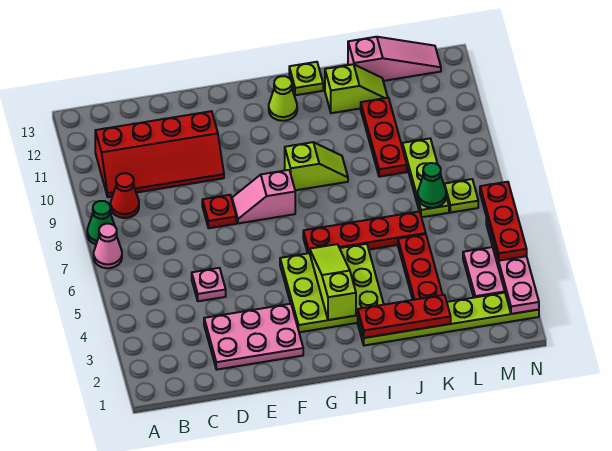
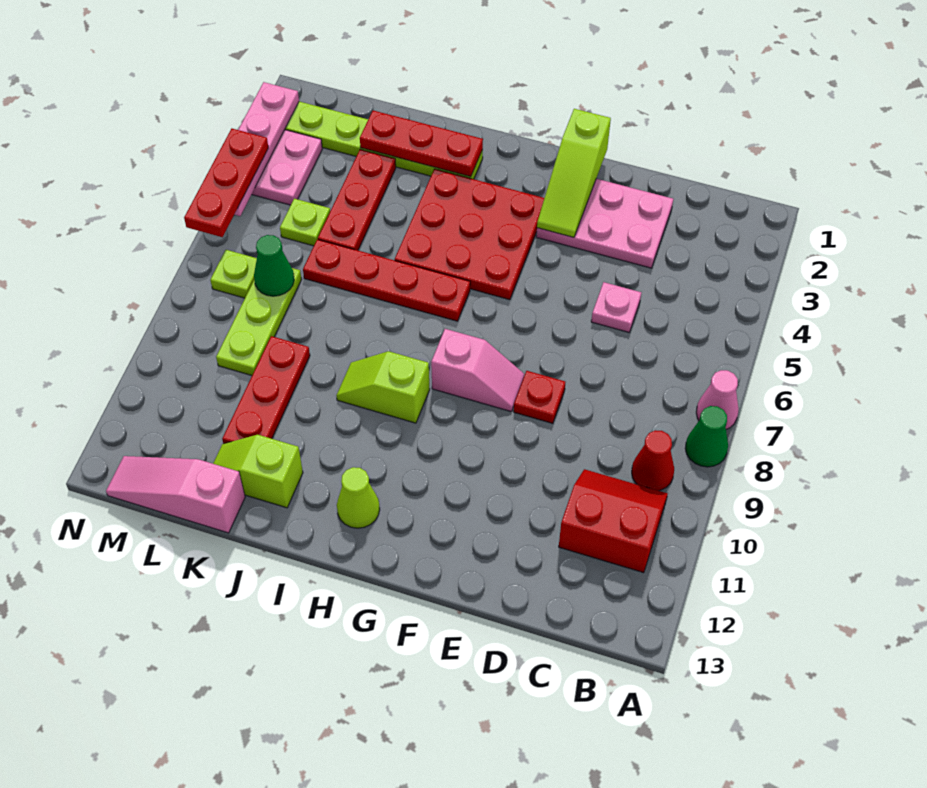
red slope B10:E11 level 1 top 11 -> red slope B10:C11 level 1 top 11
lime plate G3:I5 level 1 -> red plate G3:I5 level 1
lime slope H3:H5 level 2 top 3 -> lime slope F1:F3 level 2 top 1
lime plate I13 level 1 -> lime plate L5 level 1

